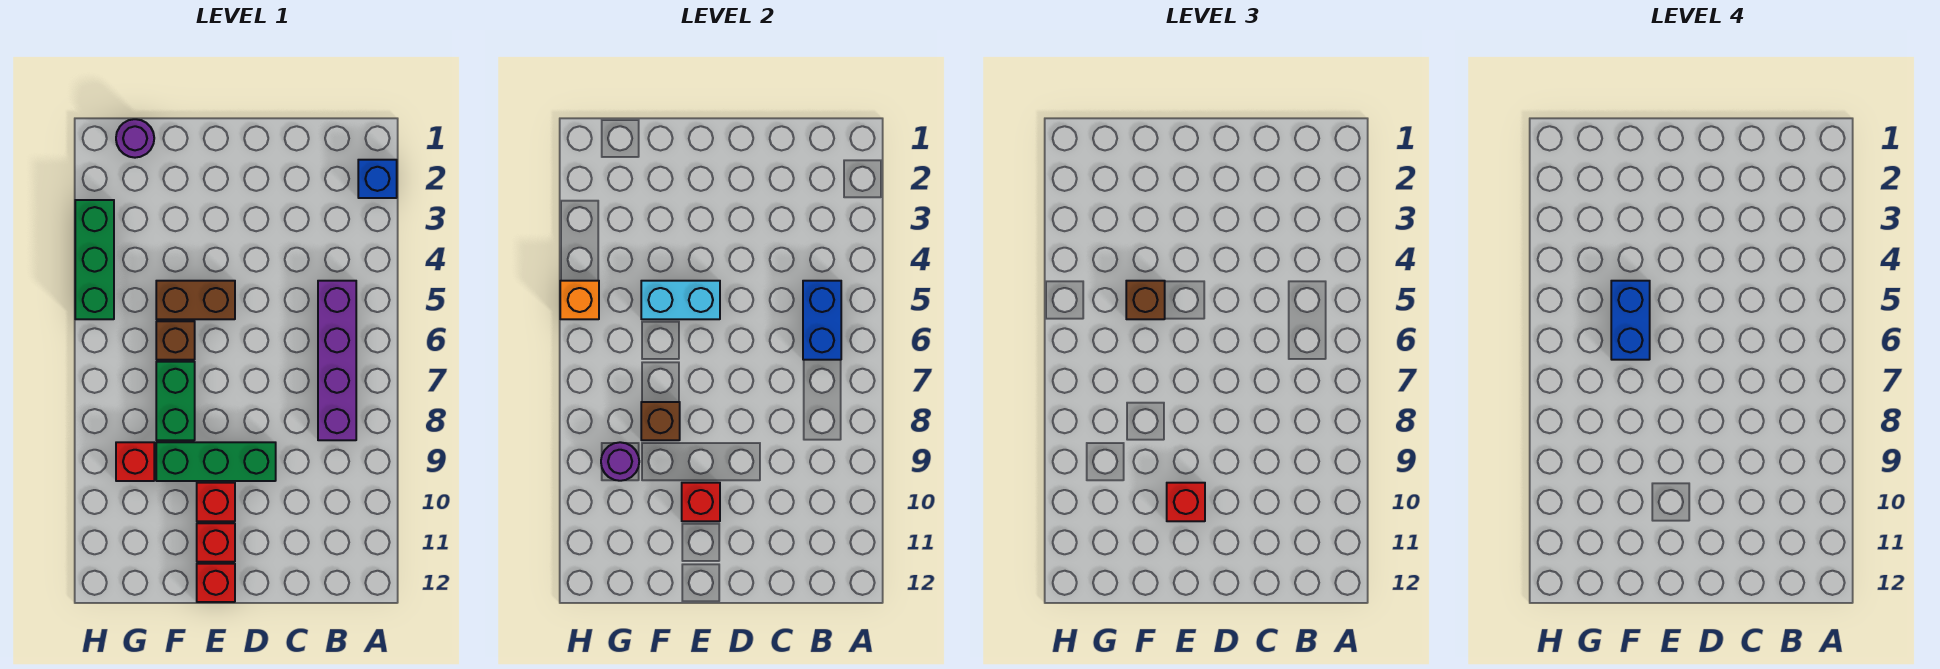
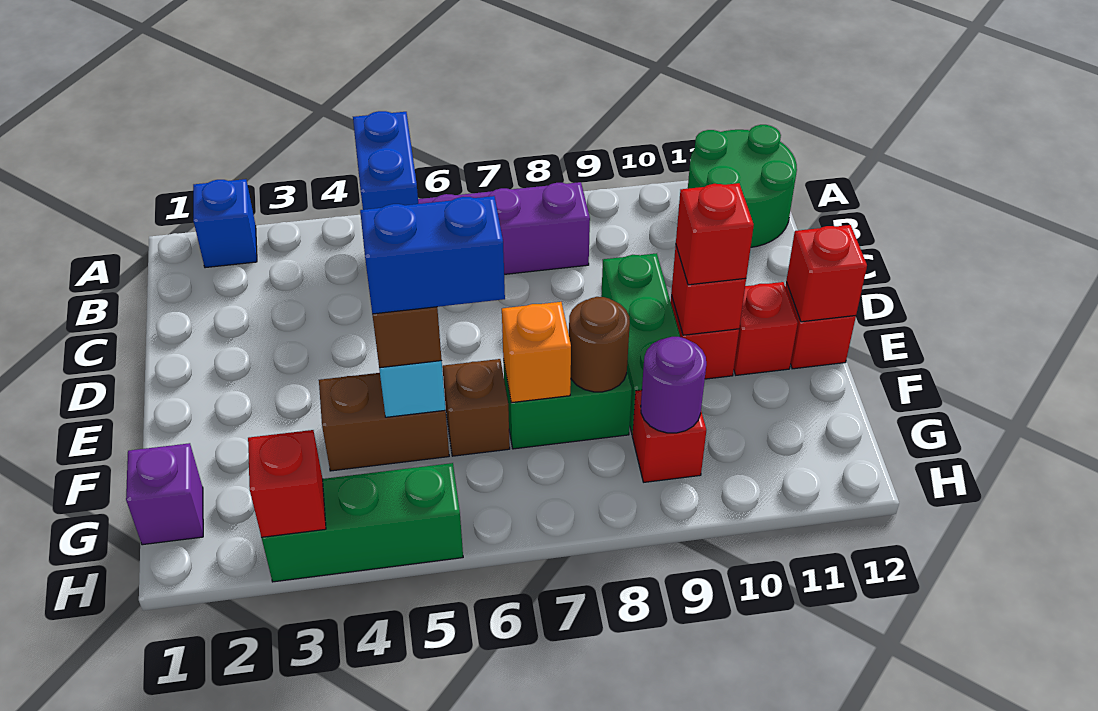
none -> green round brick A11:B12 level 1
blue brick B5:B6 level 2 -> blue brick A5:B5 level 2
brown brick E5:F5 level 1 -> brown brick F4:F5 level 1
none -> red brick E12 level 2
brown brick F8 level 2 -> brown round brick F8 level 2
purple round brick G1 level 1 -> purple brick G1 level 1
none -> red brick H3 level 2
orange brick H5 level 2 -> orange brick F7 level 2

